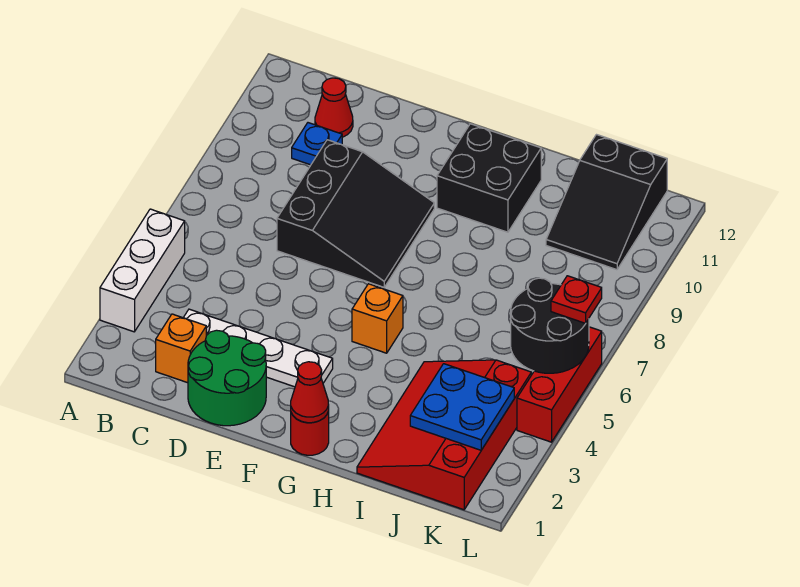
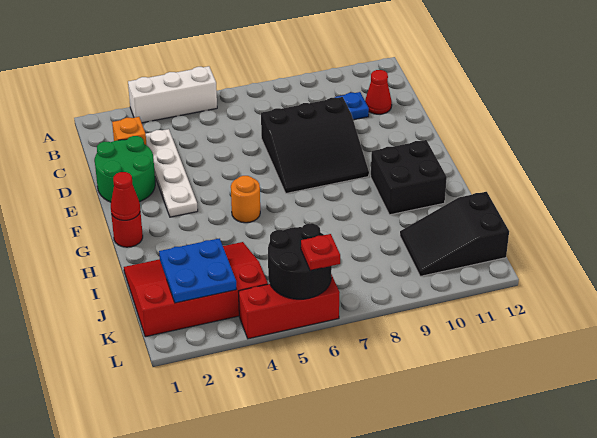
orange brick G5 level 1 -> orange round brick G5 level 1

